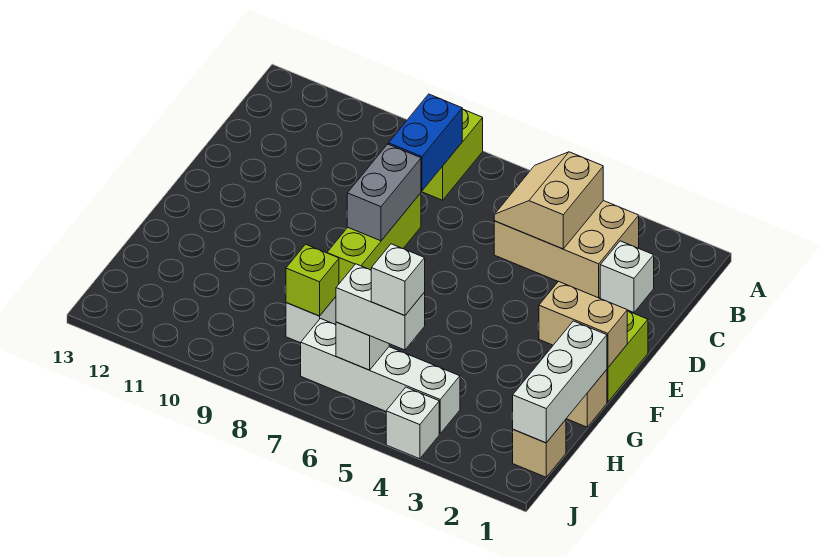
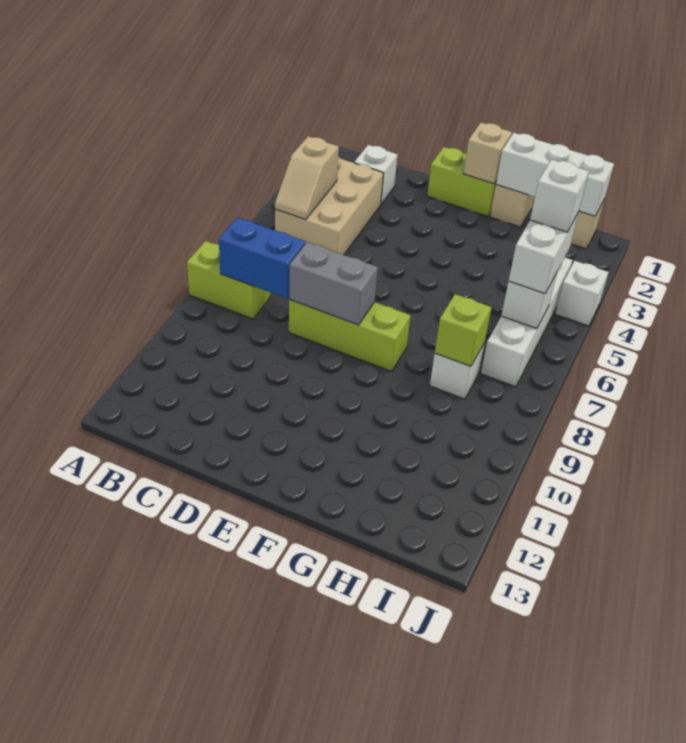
tan slope B4:C5 level 2 top 4 -> tan slope B4:B5 level 2 top 4
tan brick F1:F2 level 2 -> tan brick F1 level 2

